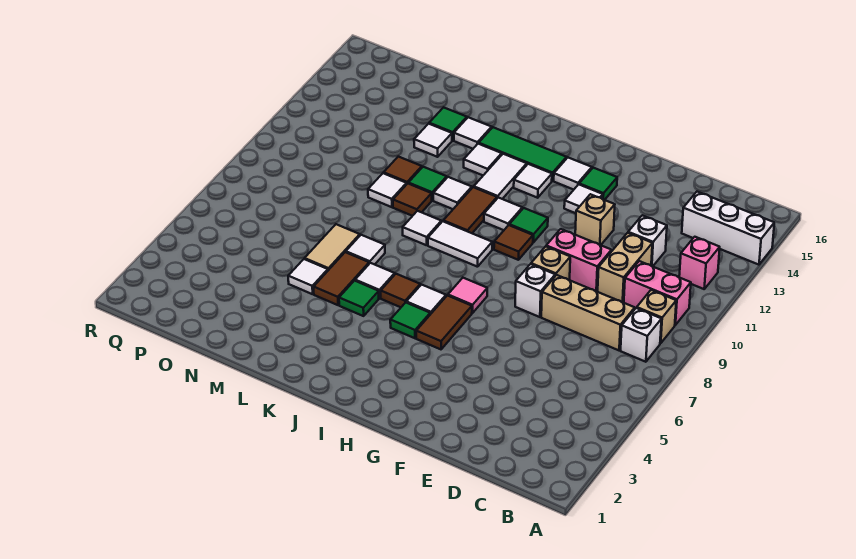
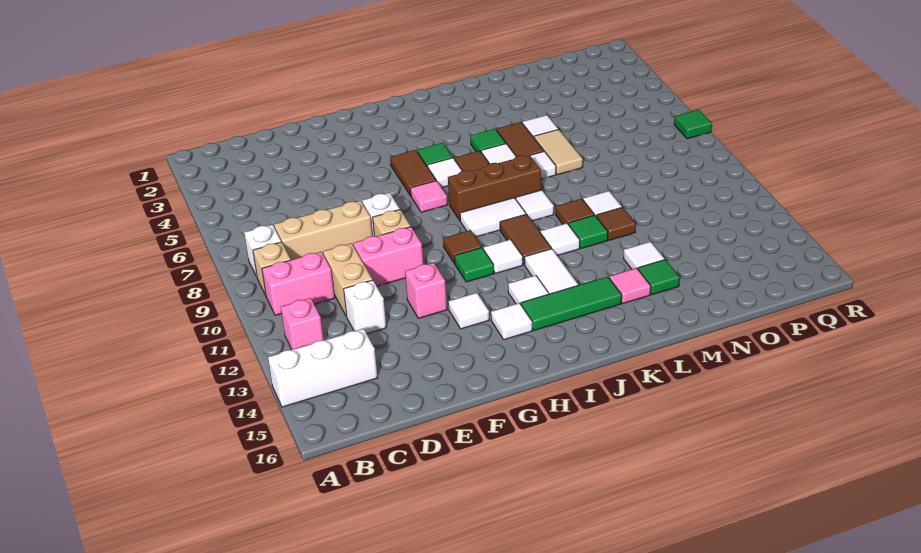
tan brick F12 level 1 -> pink brick F12 level 1
green tile G14 level 1 -> green tile R7 level 1
none -> brown brick I8:K8 level 1
white tile K13 level 1 -> none
white tile L14 level 1 -> pink tile L14 level 1

